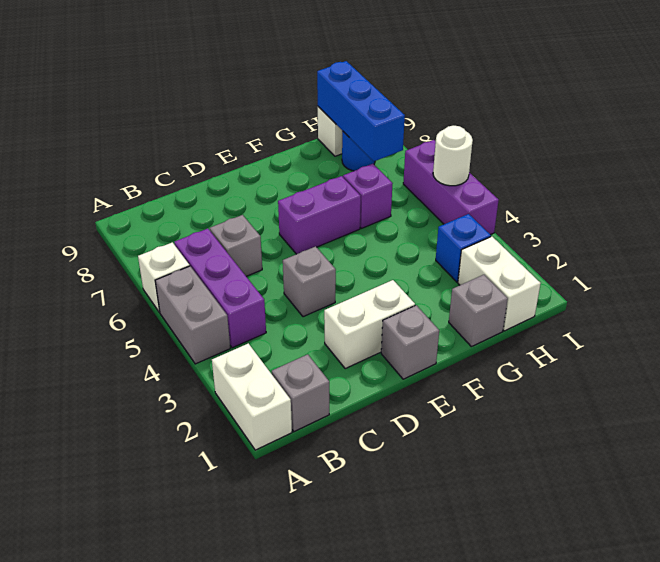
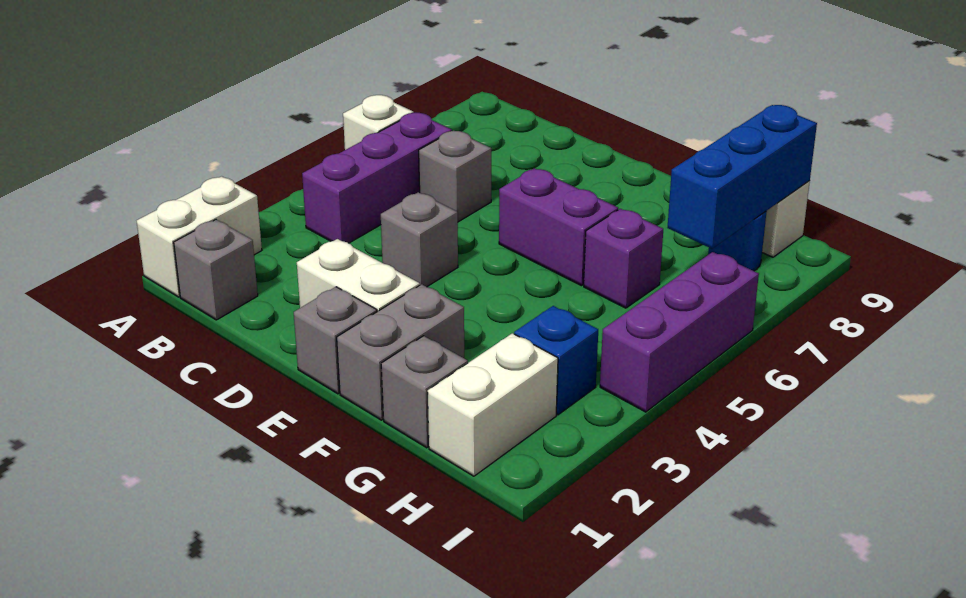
grey brick A4:A5 level 1 -> grey brick F1:F2 level 1
white round brick I5 level 2 -> none

